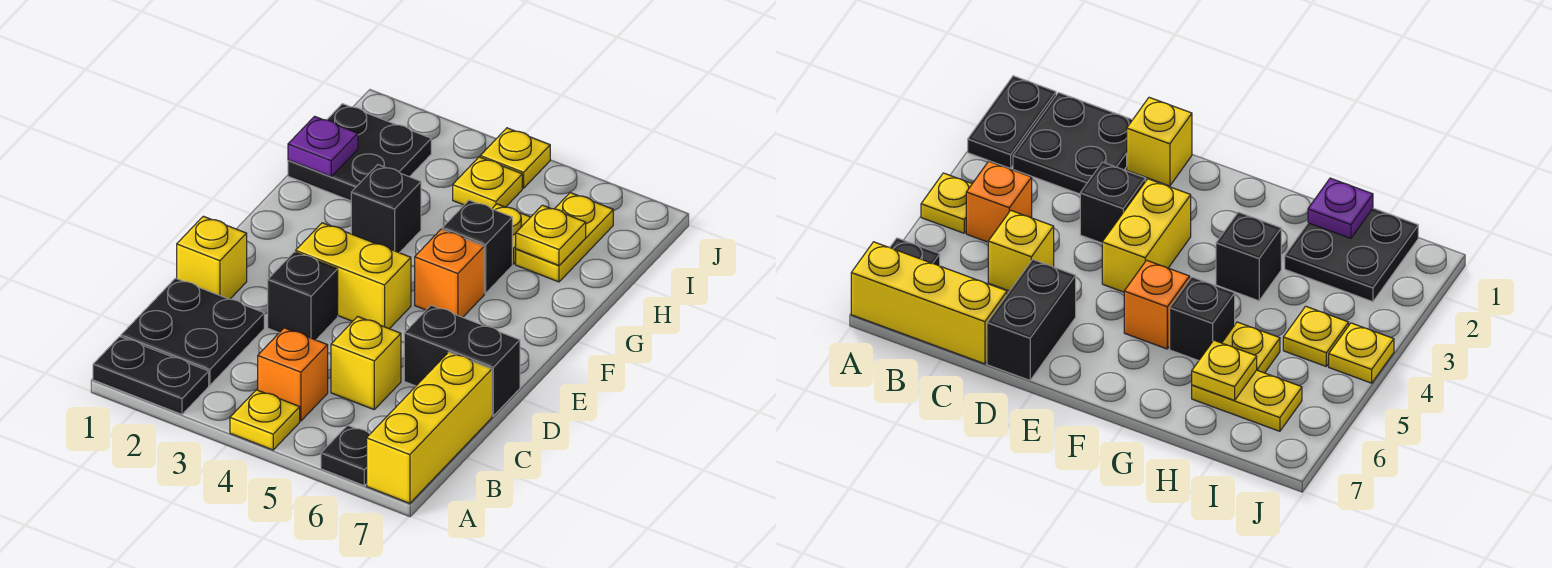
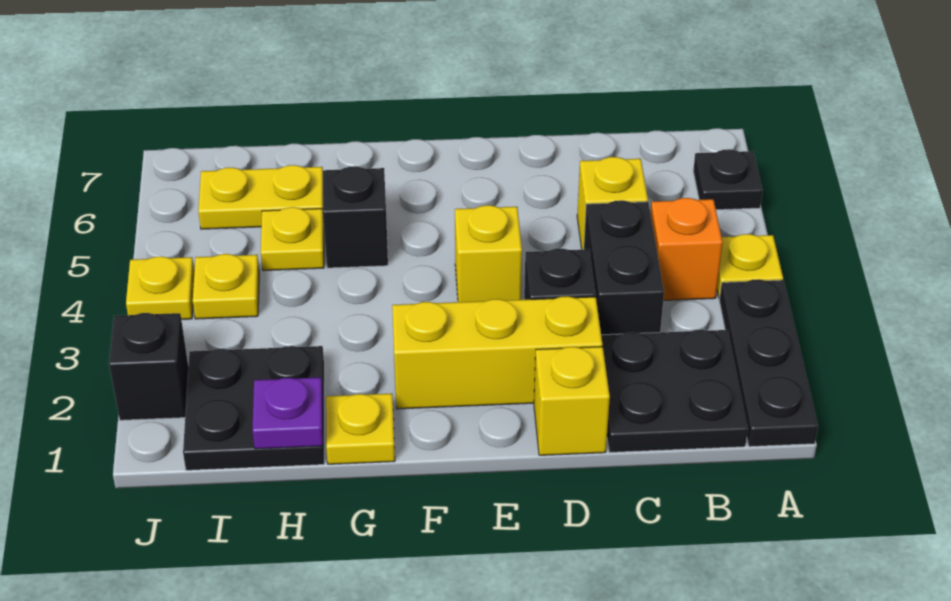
black plate A1:A2 level 1 -> black plate A1:A3 level 1
yellow brick A7:C7 level 1 -> yellow brick D2:F2 level 1
black brick D6:D7 level 1 -> black brick C3:C4 level 1
yellow brick E3:E4 level 1 -> yellow brick E4 level 1
orange brick F5 level 1 -> none
black brick G3 level 1 -> black brick J2 level 1
yellow plate H6 level 2 -> yellow plate G1 level 1

